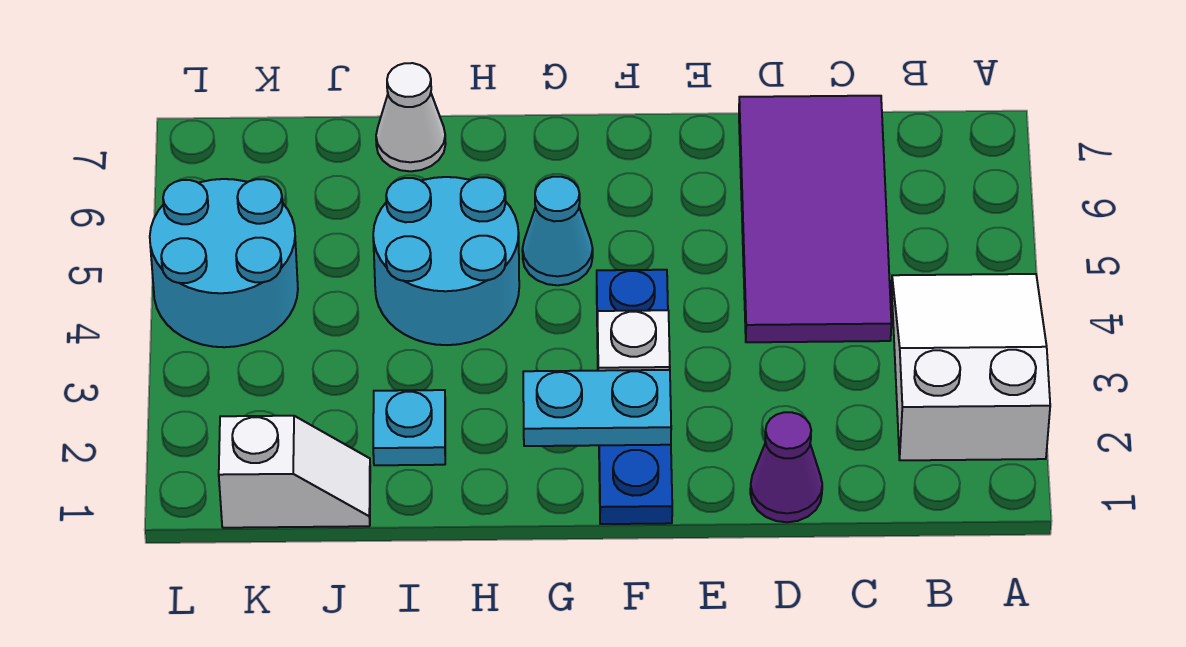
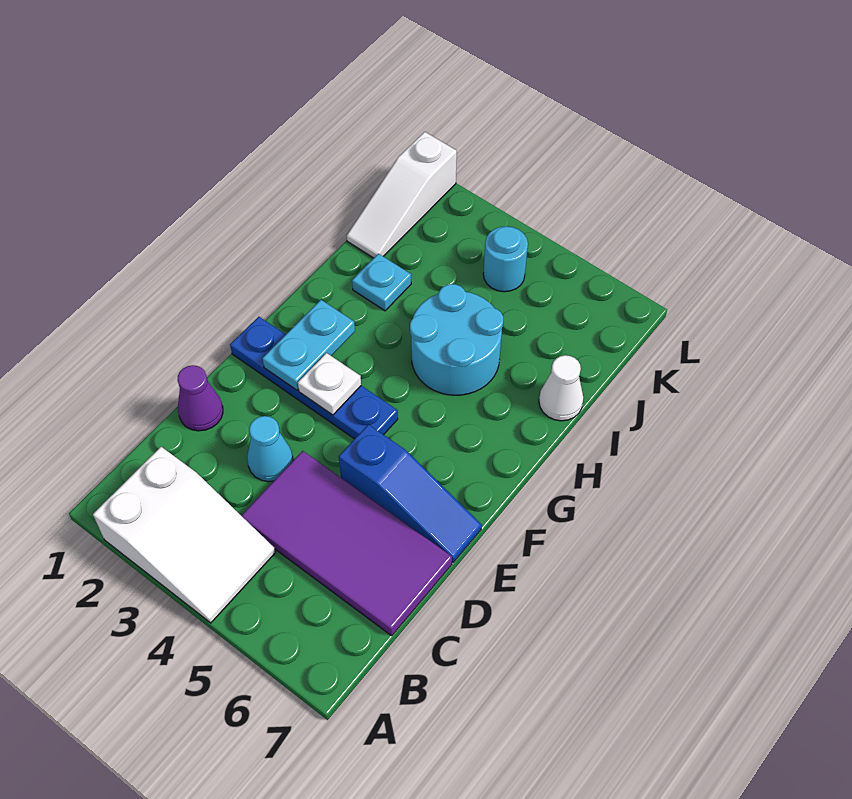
none -> blue slope E5:E7 level 1 top 5
cyan cone G5 level 1 -> cyan cone D3 level 1
white slope J1:K1 level 1 top K -> white slope J1:L1 level 1 top L
cyan round brick K4:L5 level 1 -> cyan round brick K4 level 1

